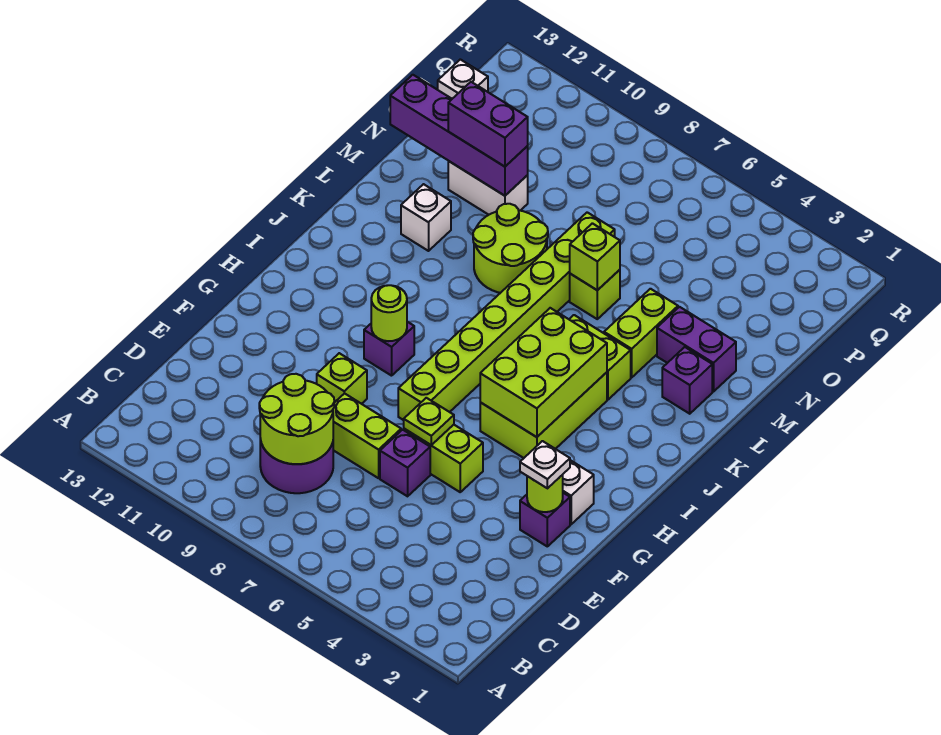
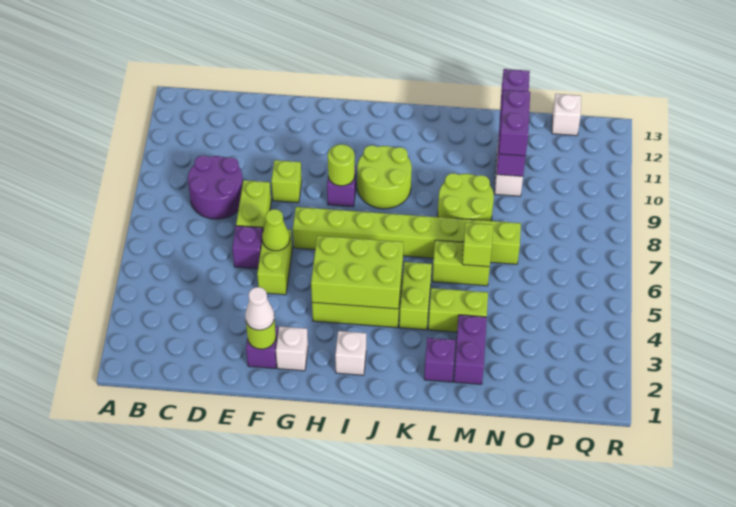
lime round brick C8:D9 level 2 -> lime round brick I9:J10 level 1
white plate F2 level 3 -> white cone F2 level 3
lime plate F6 level 2 -> lime cone F6 level 2
white brick L11 level 1 -> white brick I2 level 1
lime brick M6 level 1 -> lime brick L6:M6 level 1

